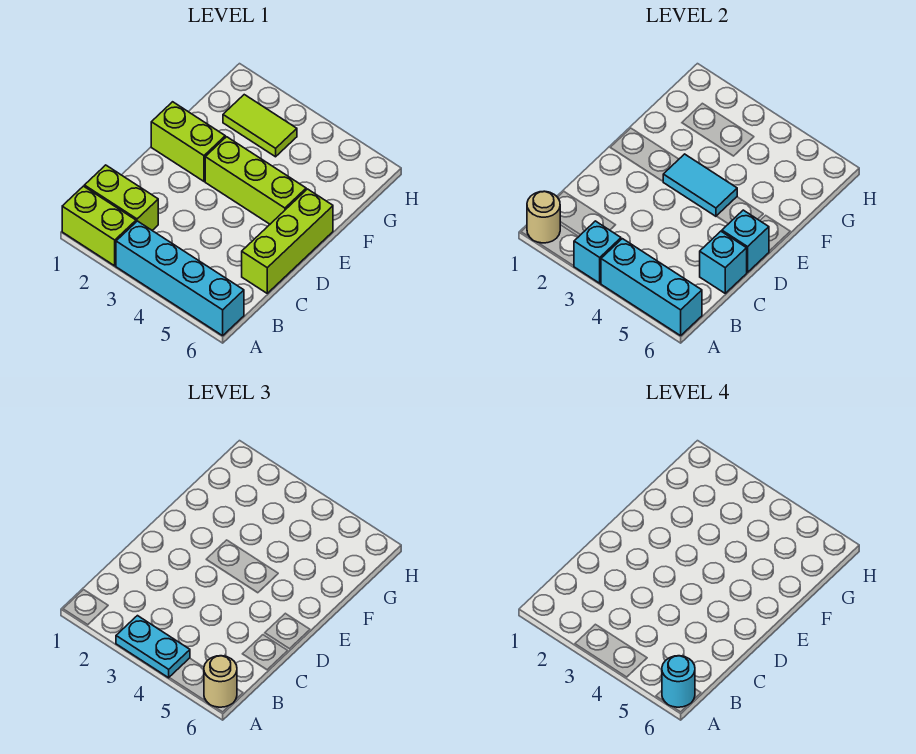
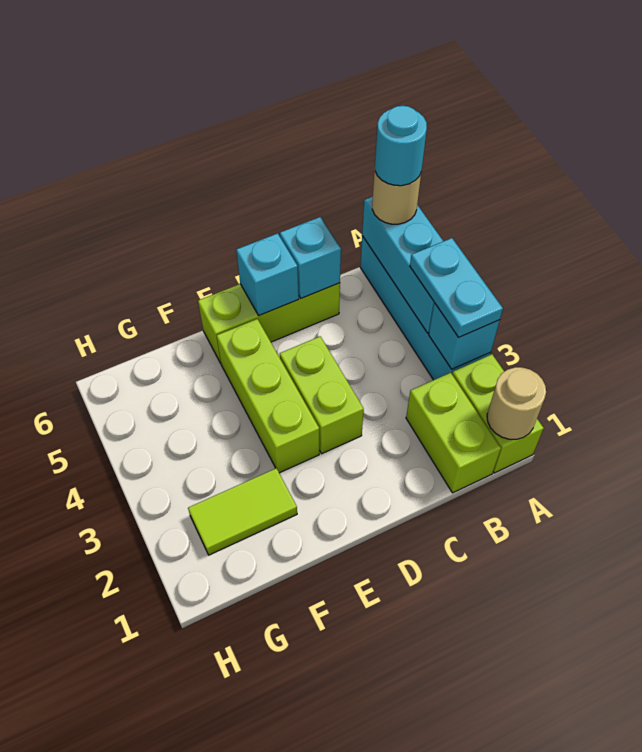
lime brick E1:E2 level 1 -> lime brick D3:D4 level 1
cyan tile E3:E4 level 2 -> none
lime tile G2:G3 level 1 -> lime tile F2:G2 level 1

